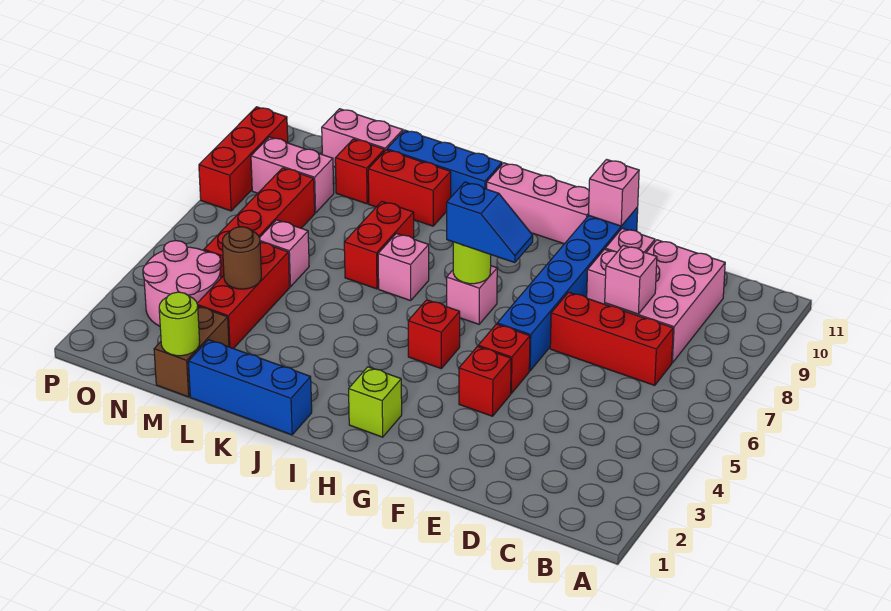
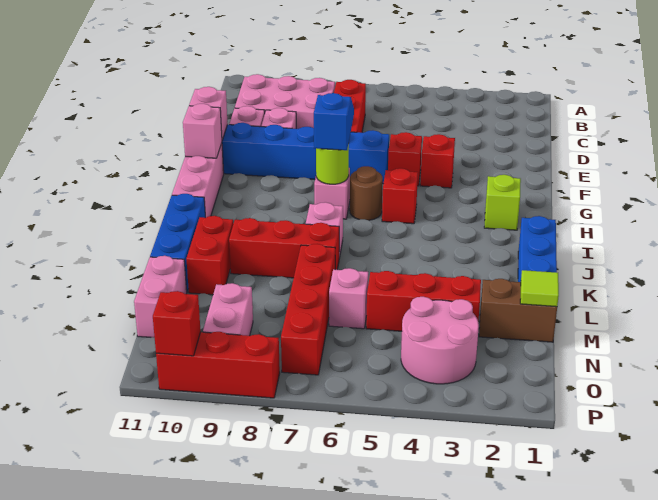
pink brick D8 level 2 -> pink brick G11 level 2
red brick K7:K8 level 1 -> red brick K7:K9 level 1
lime round brick M1 level 2 -> lime tile M1 level 2
brown round brick M4 level 2 -> brown round brick H6 level 1
red brick M10 level 1 -> red brick P10 level 2
red brick N5:N8 level 1 -> red brick L7:O7 level 1

